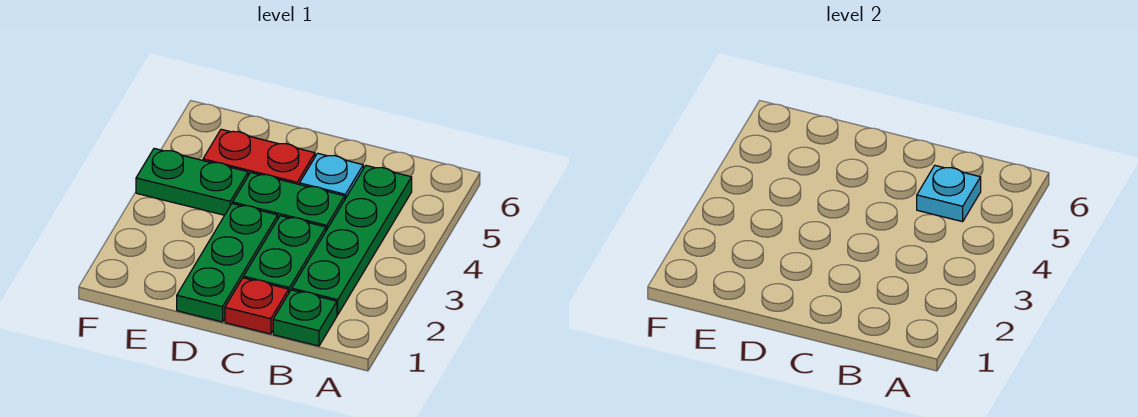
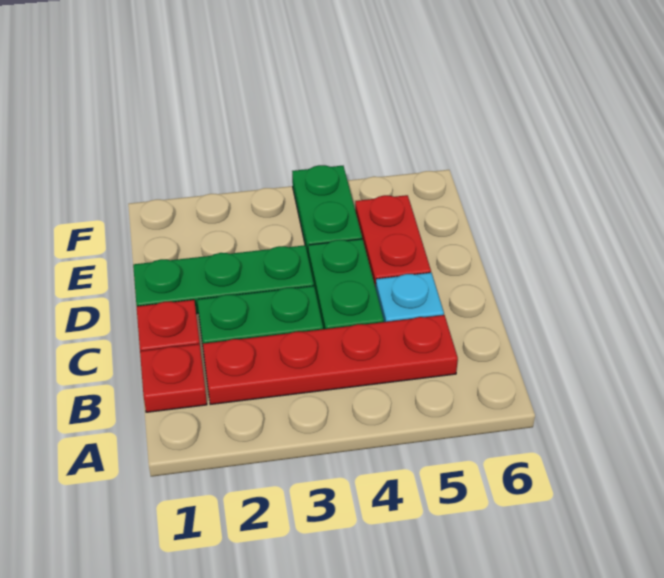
green plate B1 level 1 -> red plate B1 level 1
green plate B2:B5 level 1 -> red plate B2:B5 level 1
cyan plate B5 level 2 -> none

